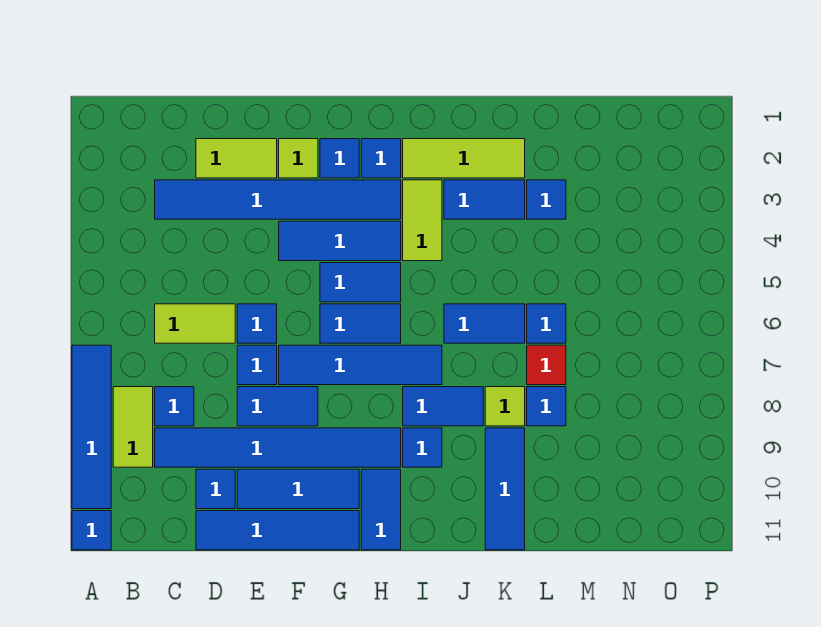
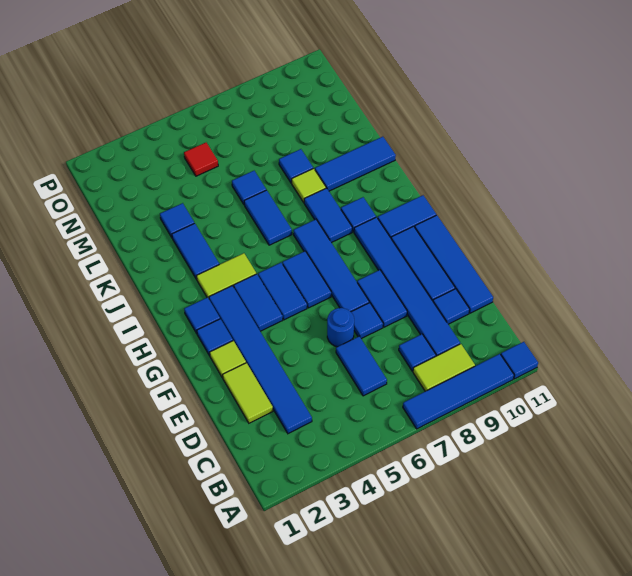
lime tile C6:D6 level 1 -> blue tile C6:D6 level 1
blue tile E6 level 1 -> blue round brick E6 level 1
blue tile F4:H4 level 1 -> blue tile G4:H4 level 1
lime tile I2:K2 level 1 -> none
red tile L7 level 1 -> red tile N5 level 1

